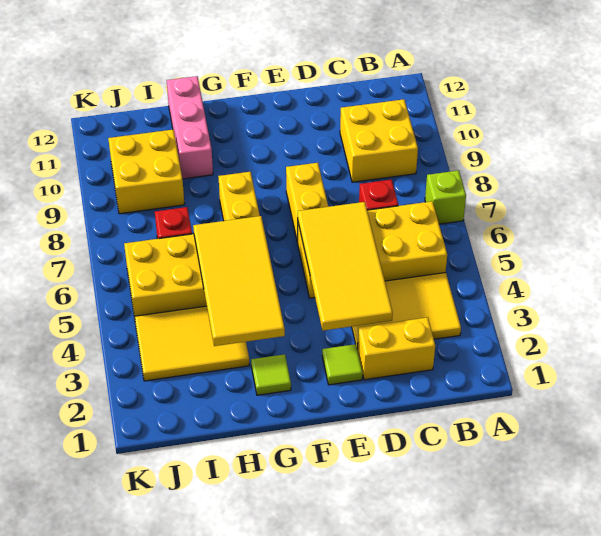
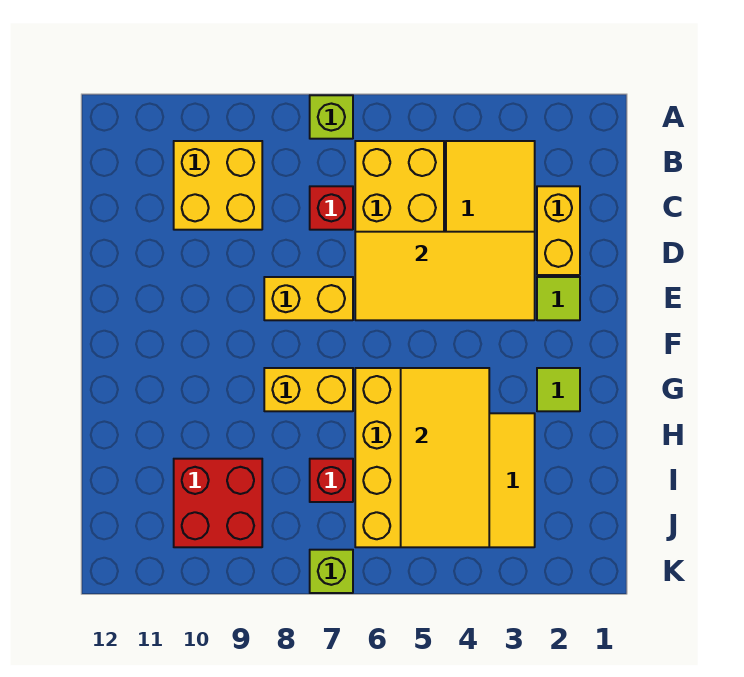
yellow tile G3:H6 level 2 -> yellow tile G4:J5 level 2
pink brick H10:H12 level 1 -> none
yellow brick I9:J10 level 1 -> red brick I9:J10 level 1
none -> lime brick K7 level 1

